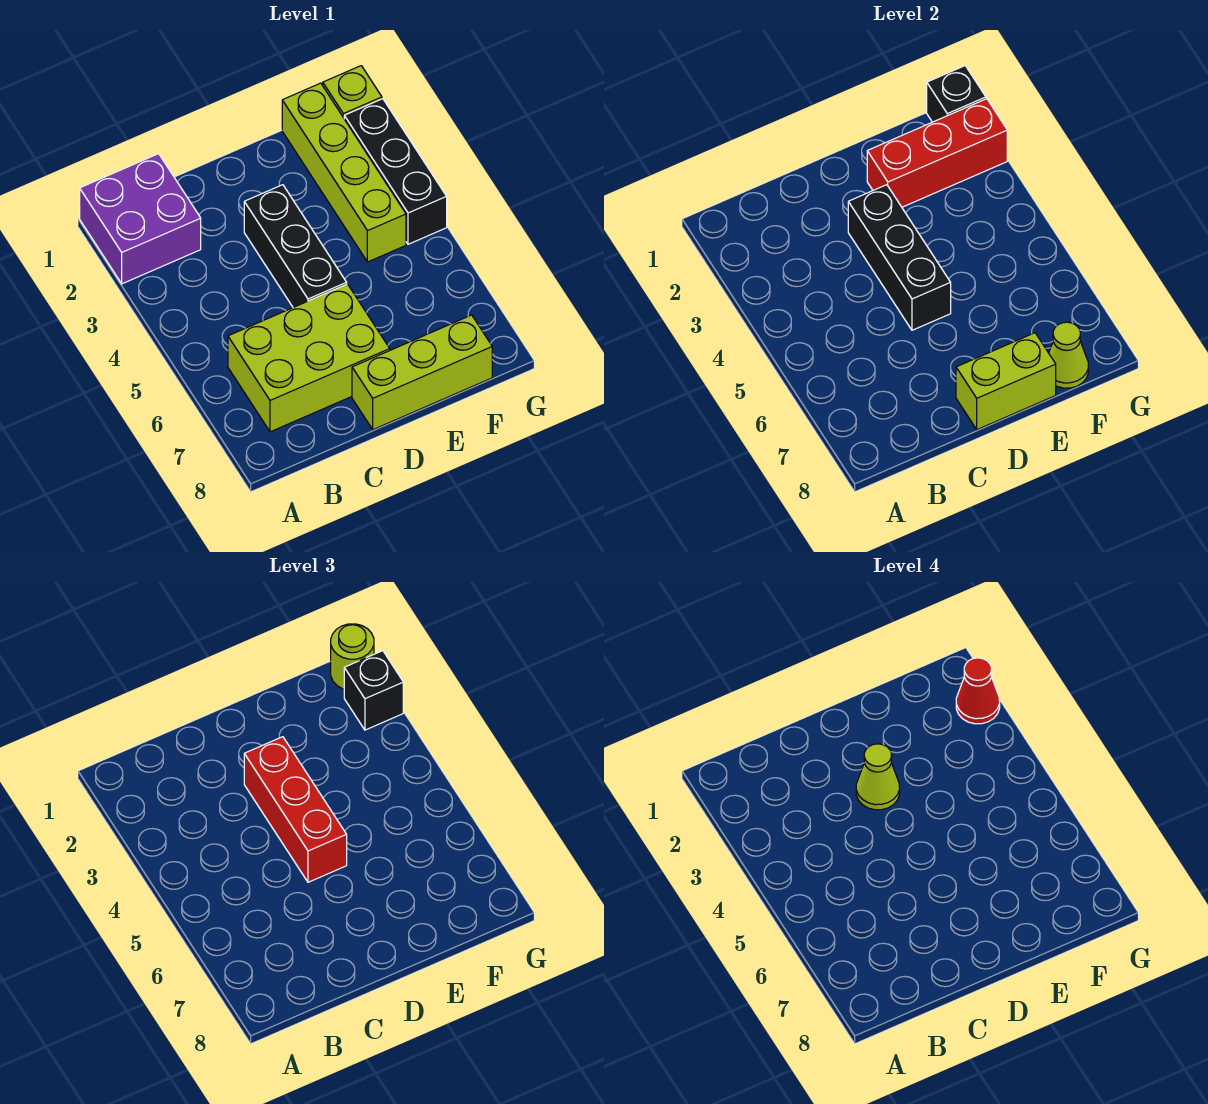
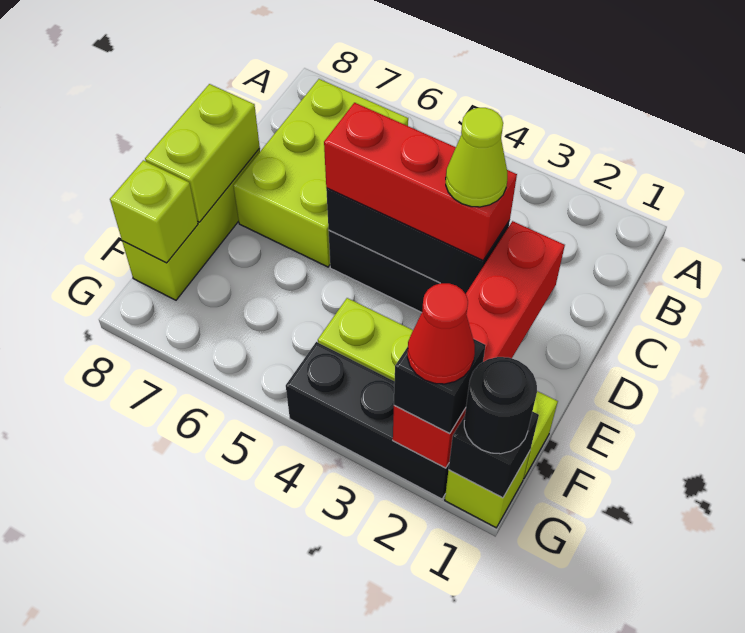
purple brick A1:B2 level 1 -> none
red brick E2:G2 level 2 -> red brick D2:G2 level 2
lime cone F8 level 2 -> lime brick F8 level 2
lime round brick G1 level 3 -> black round brick G1 level 3

